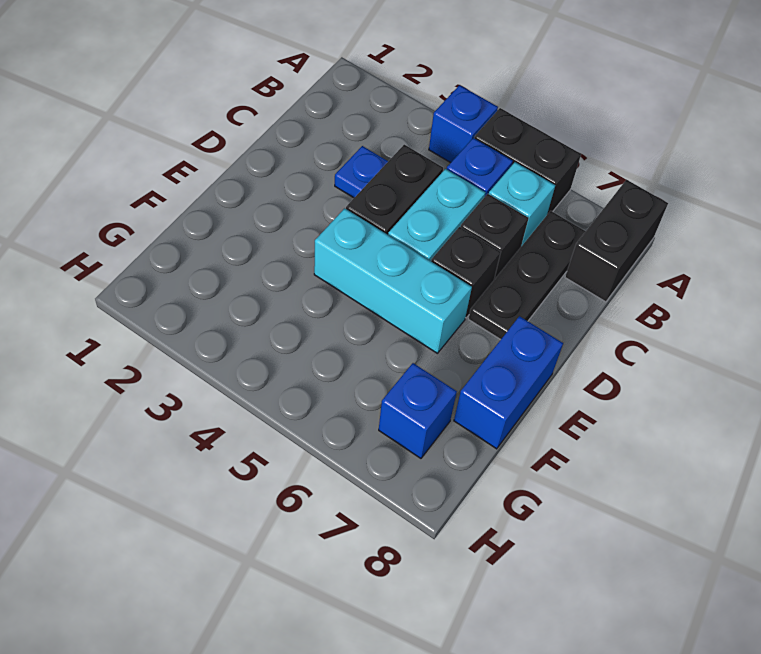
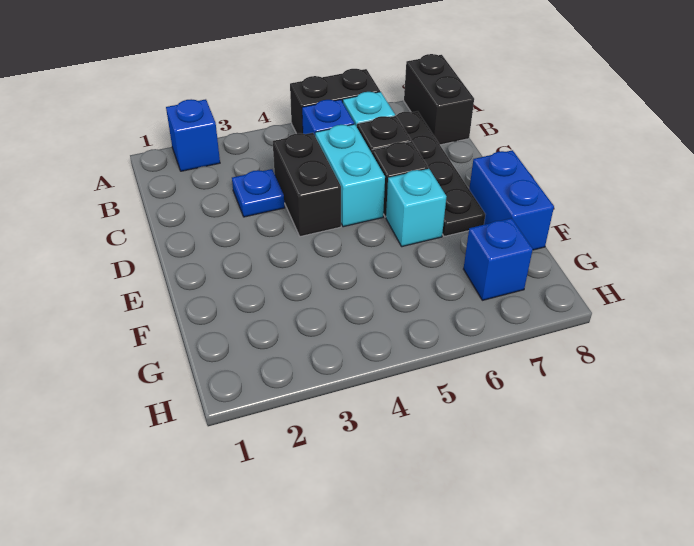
blue brick A4 level 1 -> blue brick A2 level 1
black plate B7:D7 level 1 -> black plate B7:E7 level 1
cyan brick E4:E6 level 1 -> cyan brick E6 level 1

